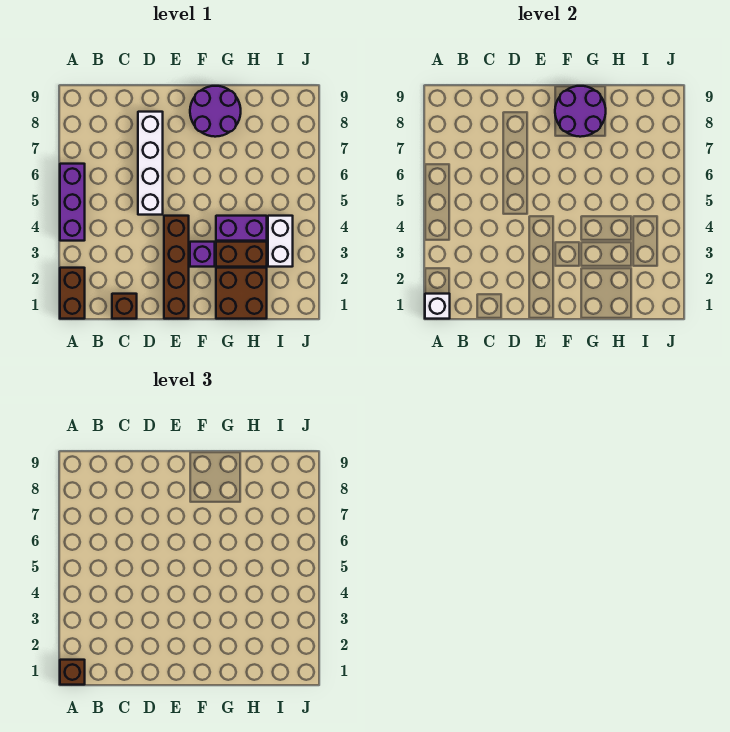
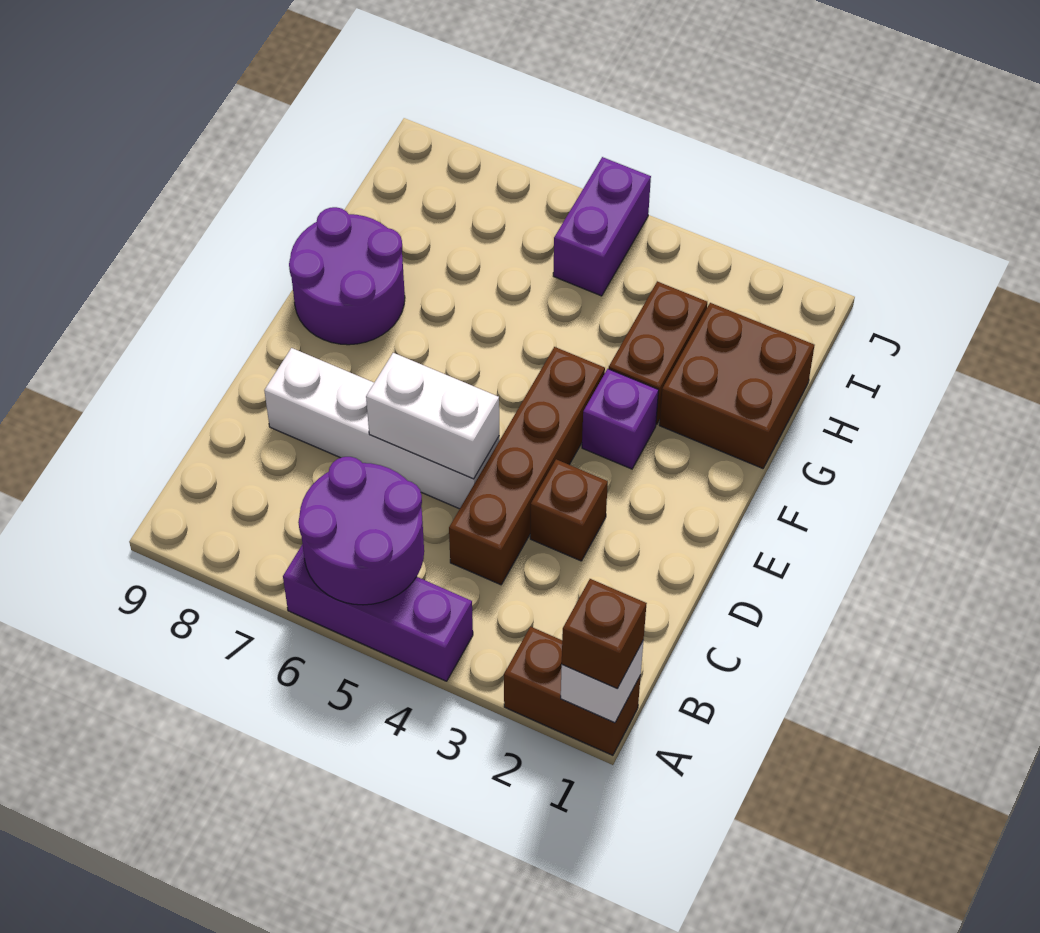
brown brick C1 level 1 -> brown brick D3 level 1
brown brick E1:E4 level 1 -> brown brick C4:F4 level 1
purple round brick F8:G9 level 2 -> purple round brick A5:B6 level 2
purple brick G4:H4 level 1 -> purple brick I5:J5 level 1
white brick I3:I4 level 1 -> white brick D5:D6 level 2

